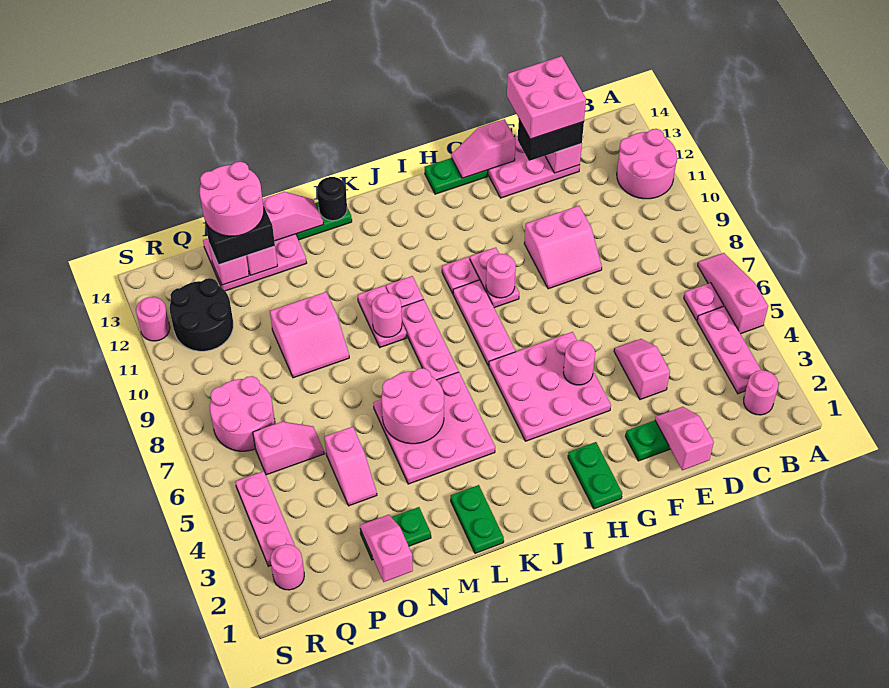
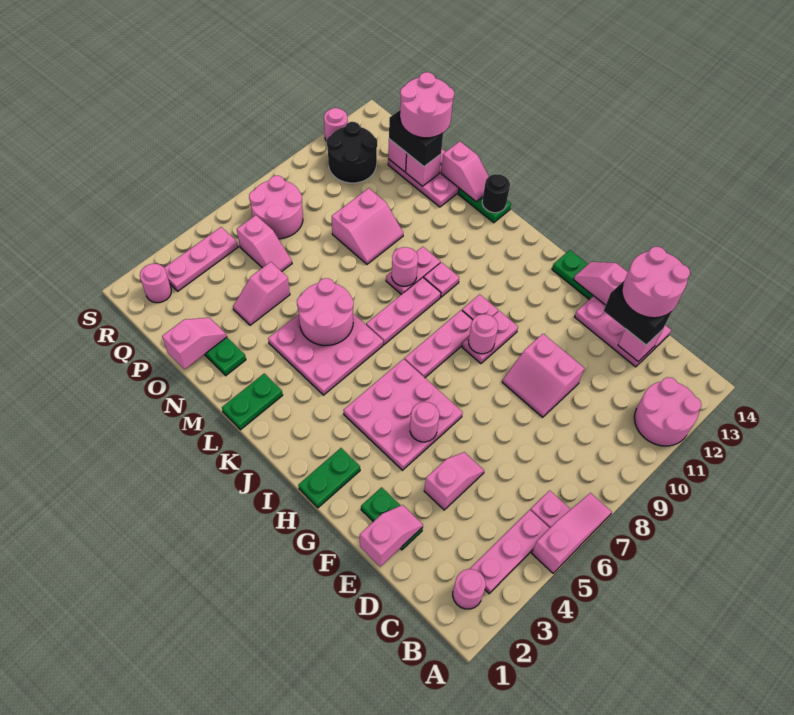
pink brick D13:E14 level 4 -> pink round brick D13:E14 level 4
pink slope N9:O10 level 1 top 10 -> pink slope N9:O10 level 1 top O

